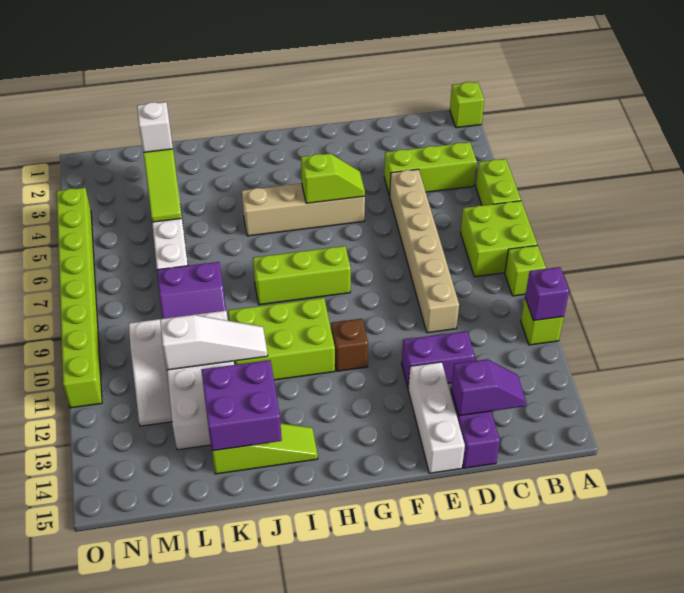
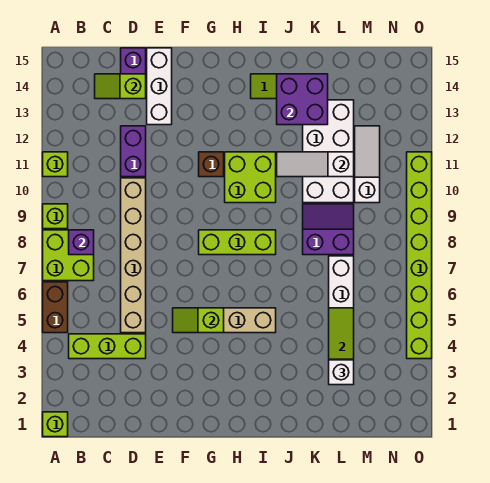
lime brick A5:A6 level 1 -> brown brick A5:A6 level 1
purple brick A11 level 2 -> purple brick B8 level 2
purple slope C14:D14 level 2 top D -> lime slope C14:D14 level 2 top D
purple brick D12:E12 level 1 -> purple brick D11:D12 level 1
lime brick H10:J11 level 1 -> lime brick H10:I11 level 1

